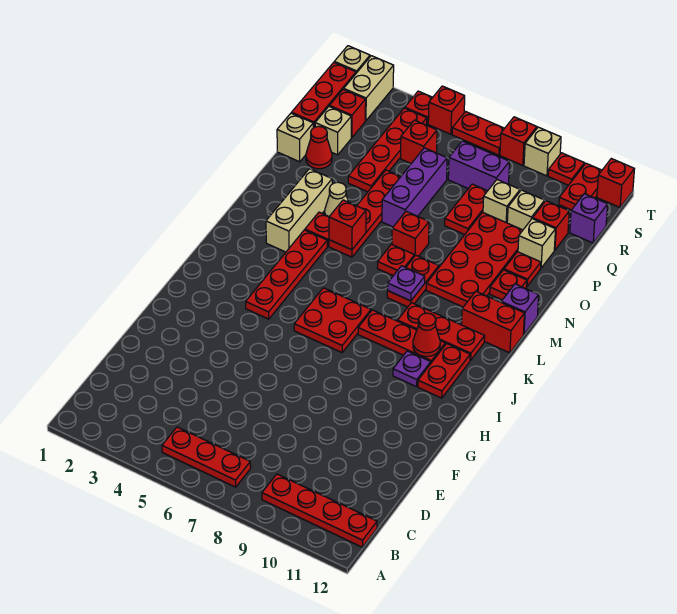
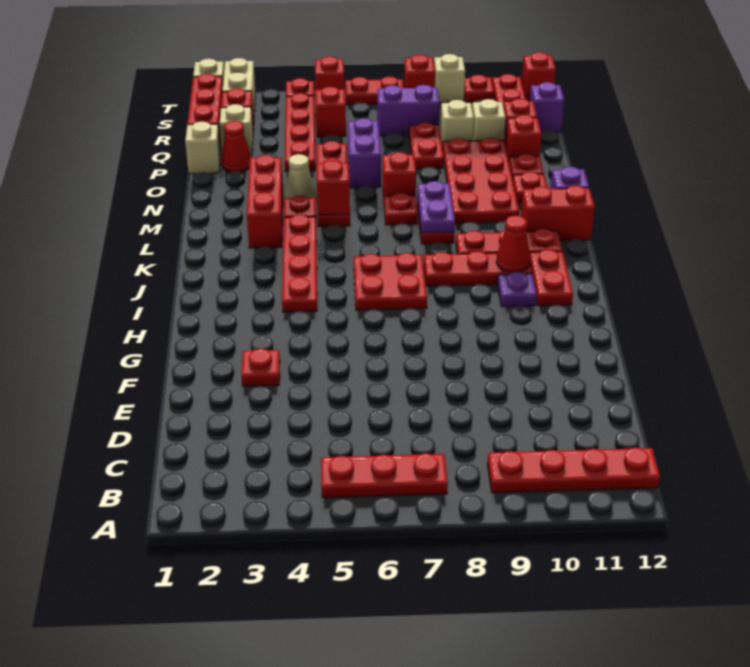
none -> red plate F3 level 1
tan brick L3:N3 level 1 -> red brick L3:N3 level 1
purple plate L8 level 2 -> purple plate L8:M8 level 2
purple brick O6:Q6 level 1 -> purple brick O6:P6 level 1
tan brick P11 level 1 -> red brick P11 level 1

